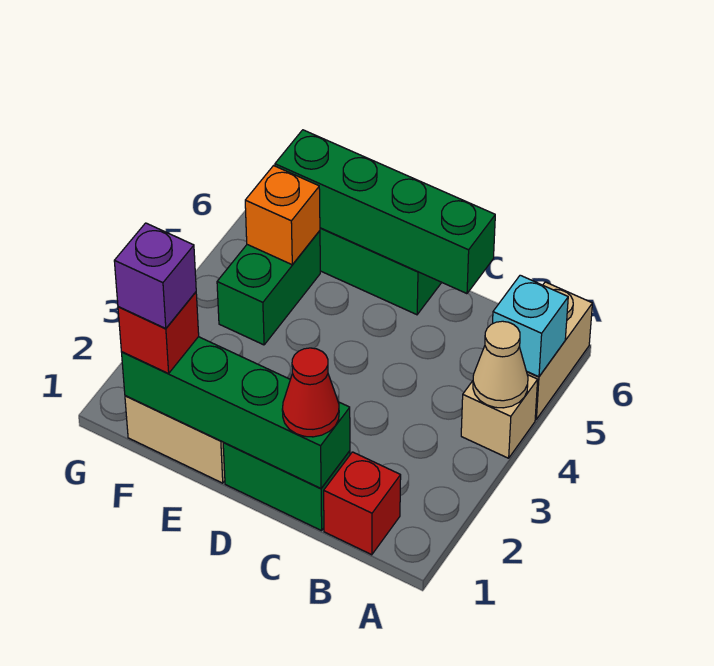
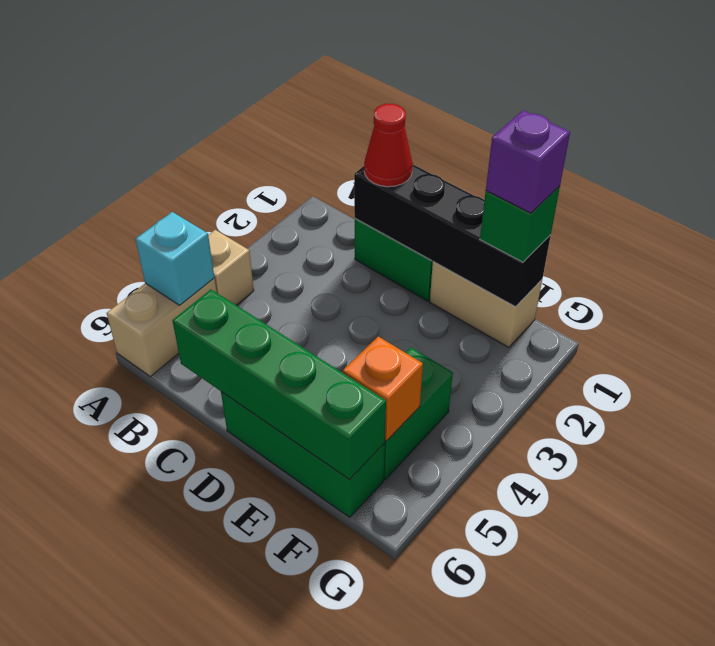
tan cone A4 level 2 -> none
red brick B1 level 1 -> none
green brick C1:F1 level 2 -> black brick C1:F1 level 2
red brick F1 level 3 -> green brick F1 level 3

